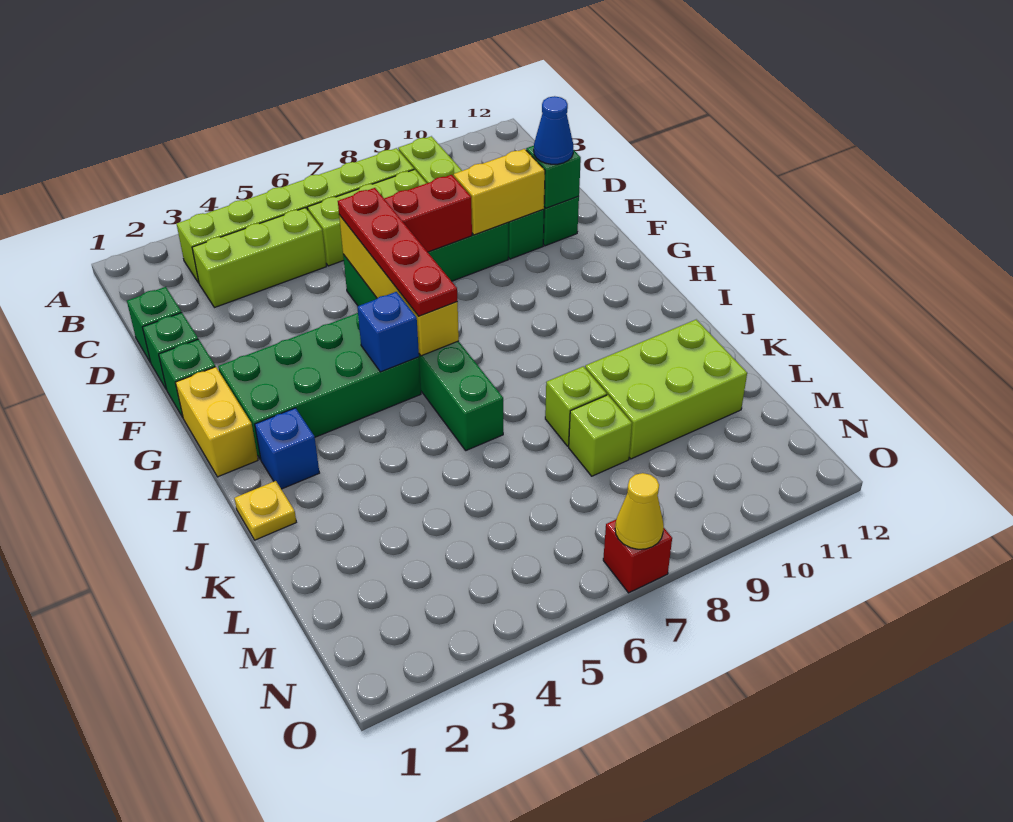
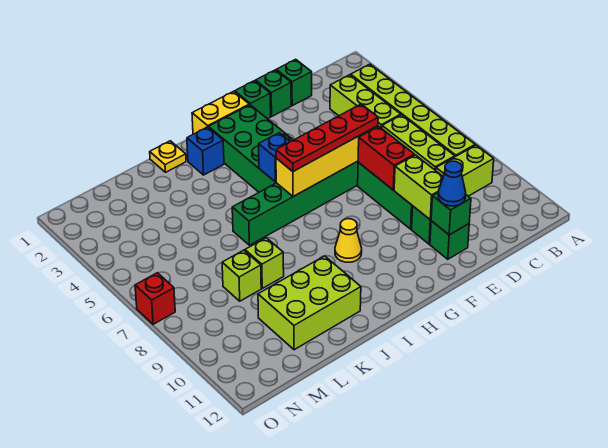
yellow brick E9:E10 level 2 -> lime brick E9:E10 level 2
lime brick K9:L11 level 1 -> lime brick J10:L11 level 1
yellow cone O7 level 2 -> yellow cone H9 level 1

